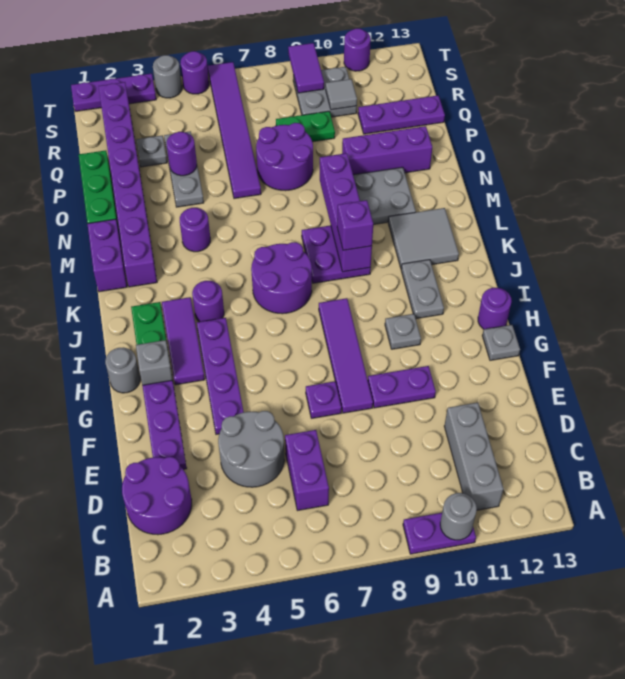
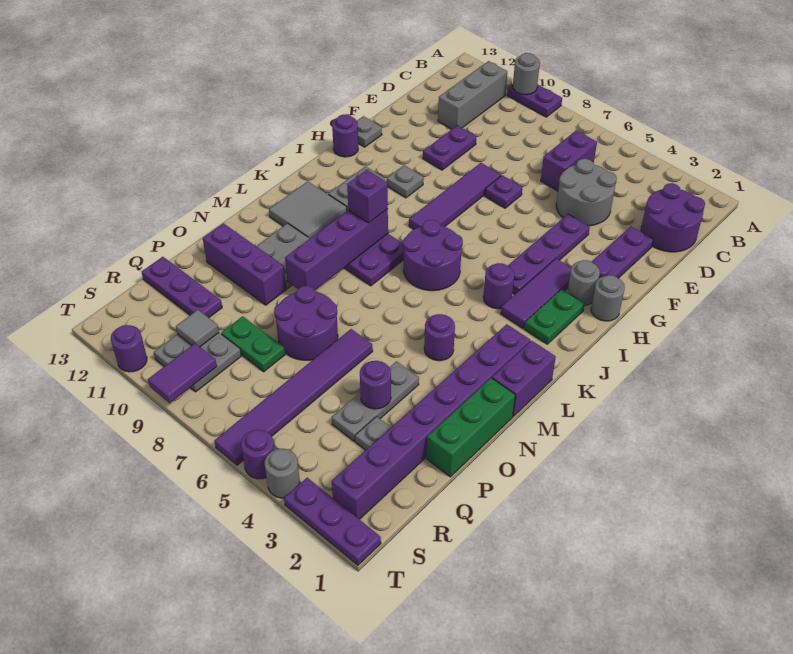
purple plate F9:F10 level 1 -> purple plate E10:F10 level 1
grey brick H2 level 1 -> grey round brick H2 level 1

